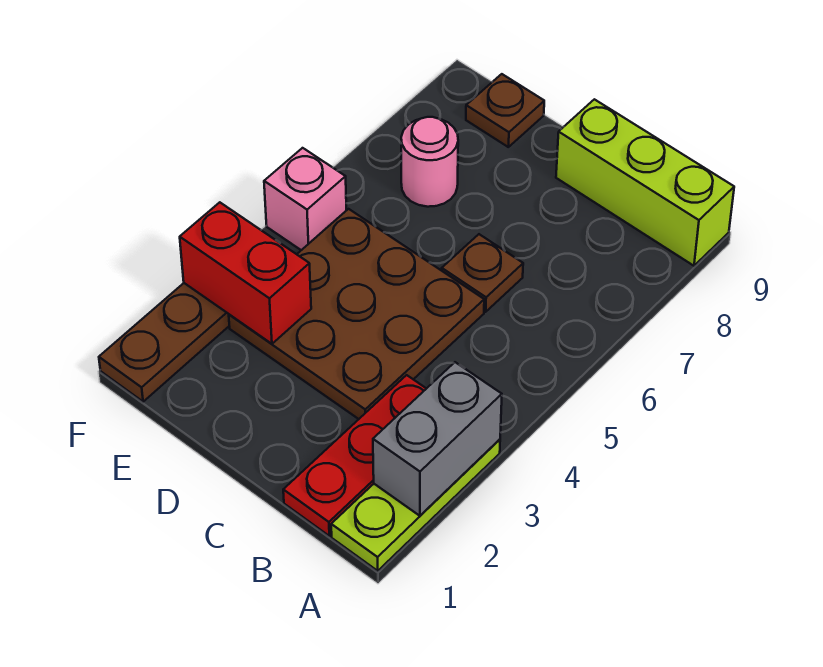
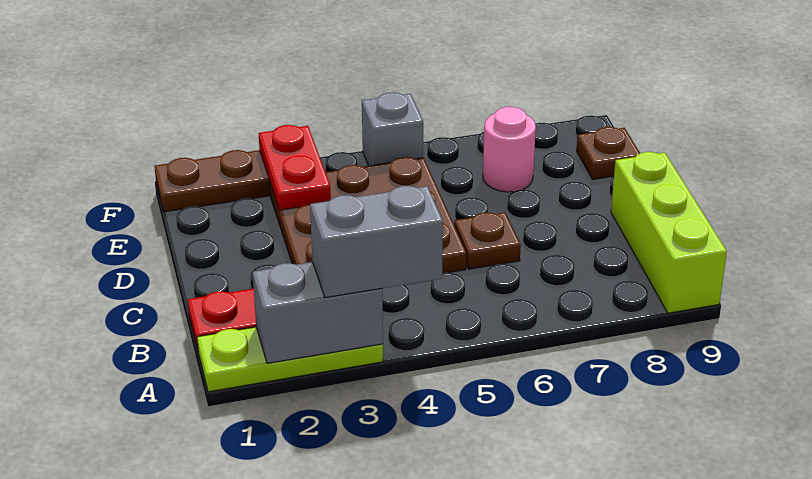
none -> grey brick A3:A4 level 3
red brick E3:F3 level 2 -> red plate E3:F3 level 2
pink brick F5 level 1 -> grey brick F5 level 1

